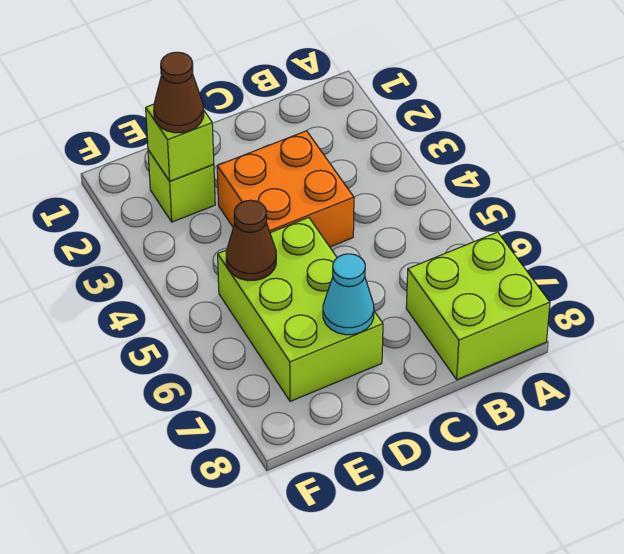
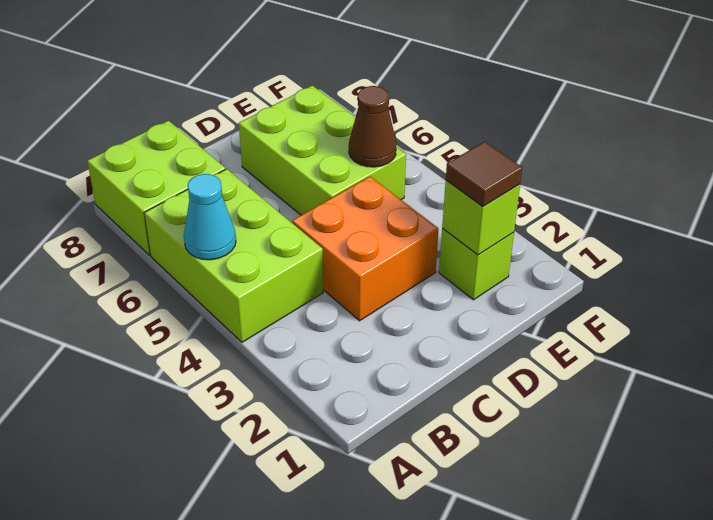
none -> lime brick A4:B6 level 1
cyan cone D7 level 2 -> cyan cone A5 level 2
brown cone E2 level 3 -> brown tile E2 level 3

